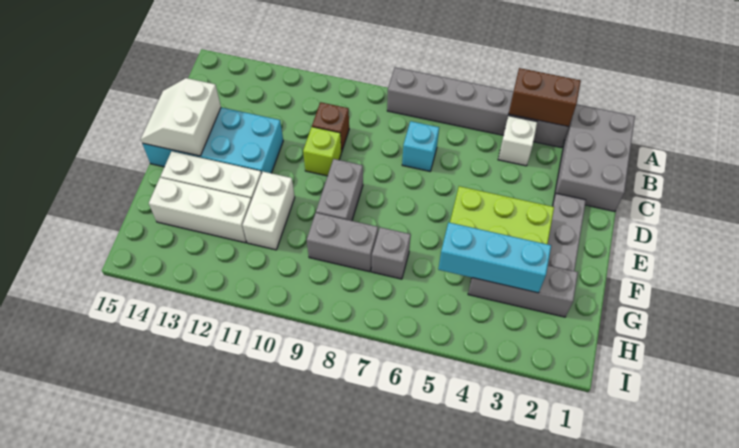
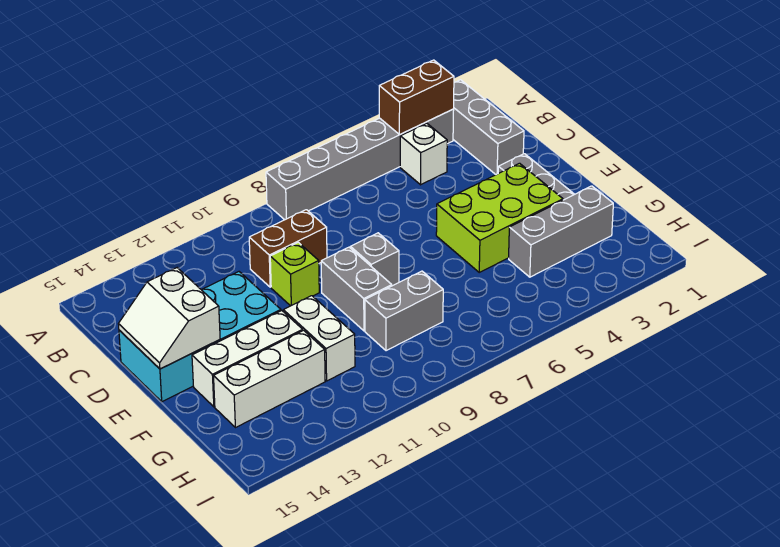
grey brick A1:C2 level 1 -> grey brick A2:C2 level 1
cyan brick C7 level 1 -> none
brown brick C10 level 1 -> brown brick C9:C10 level 1
cyan brick G3:G5 level 2 -> none
grey brick G7 level 1 -> grey brick E8 level 1

